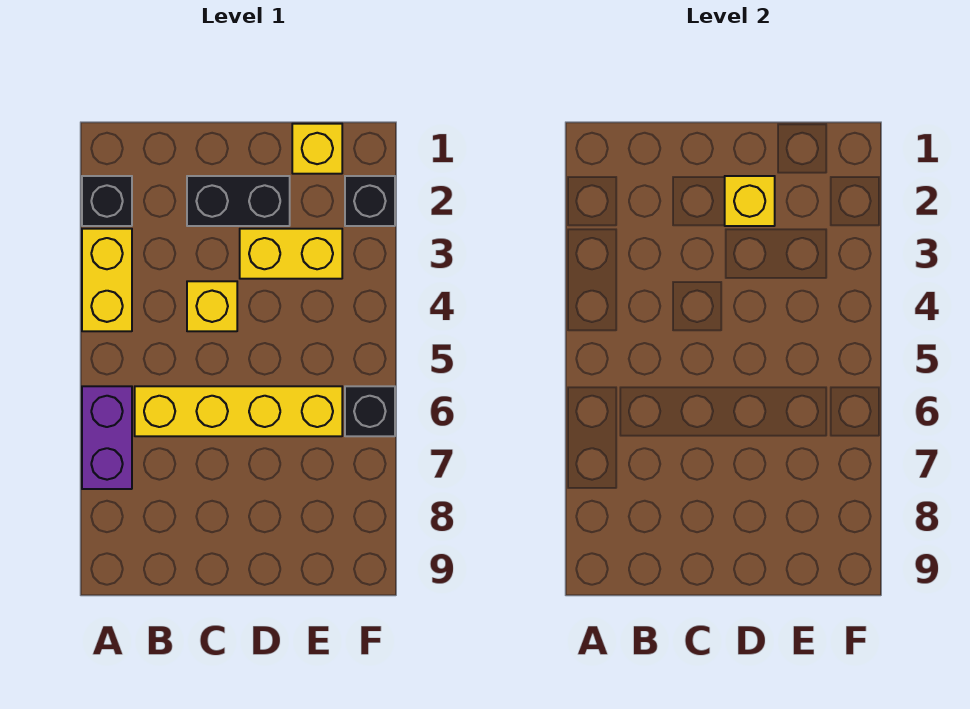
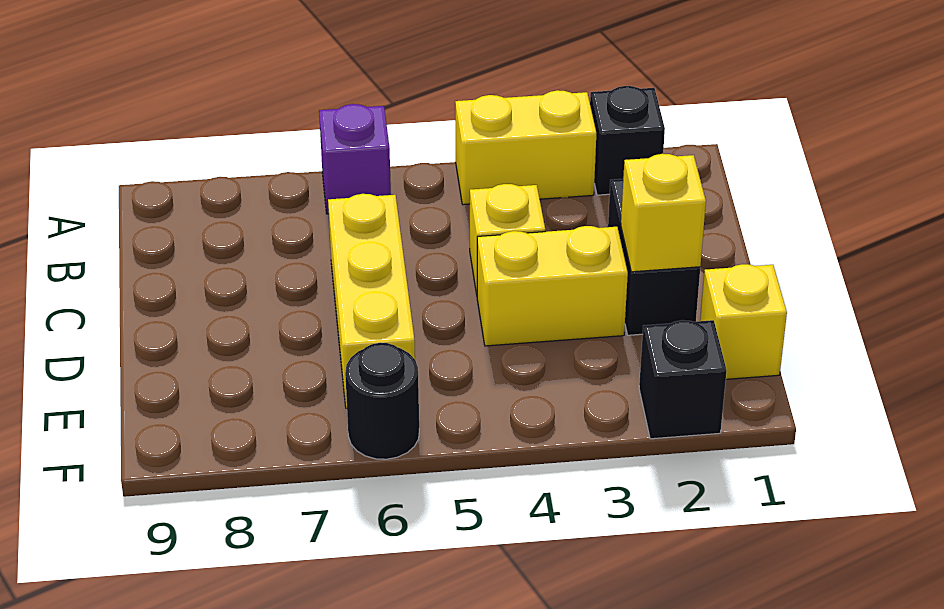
purple brick A6:A7 level 1 -> purple brick A6 level 1
yellow brick B6:E6 level 1 -> yellow brick C6:E6 level 1
yellow brick D3:E3 level 1 -> yellow brick D3:D4 level 1
black brick F6 level 1 -> black round brick F6 level 1

